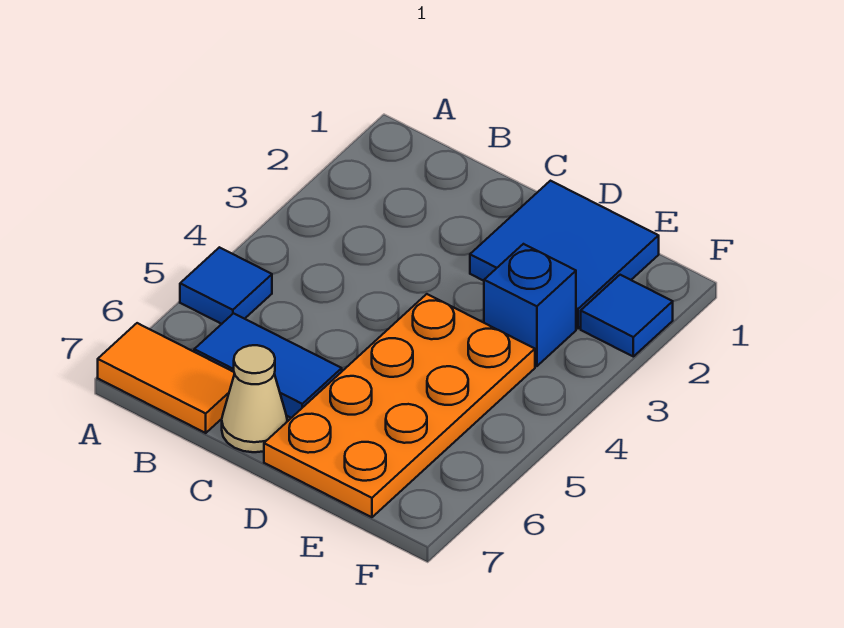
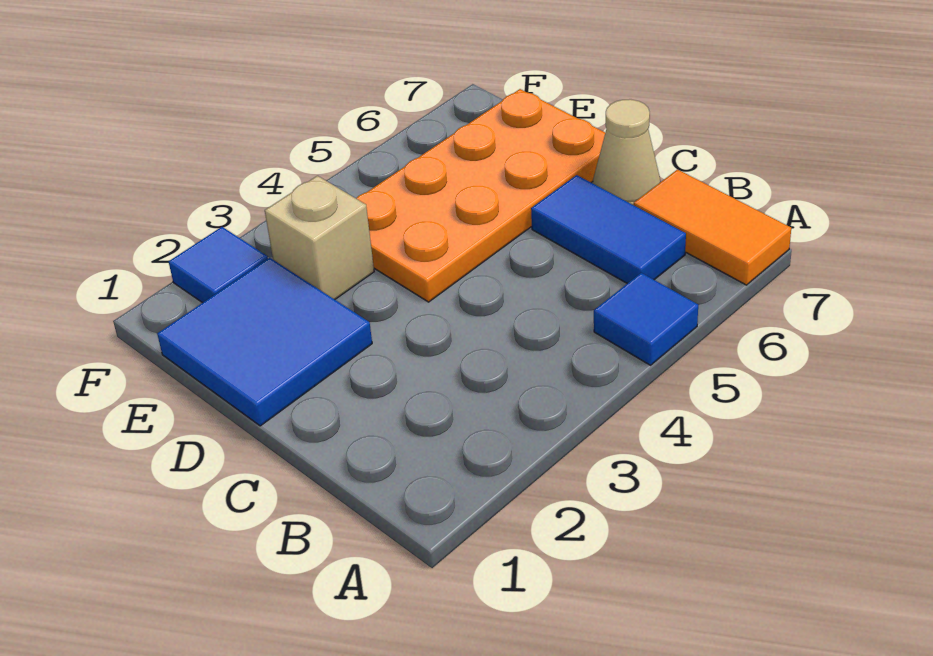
blue brick E3 level 1 -> tan brick E3 level 1

